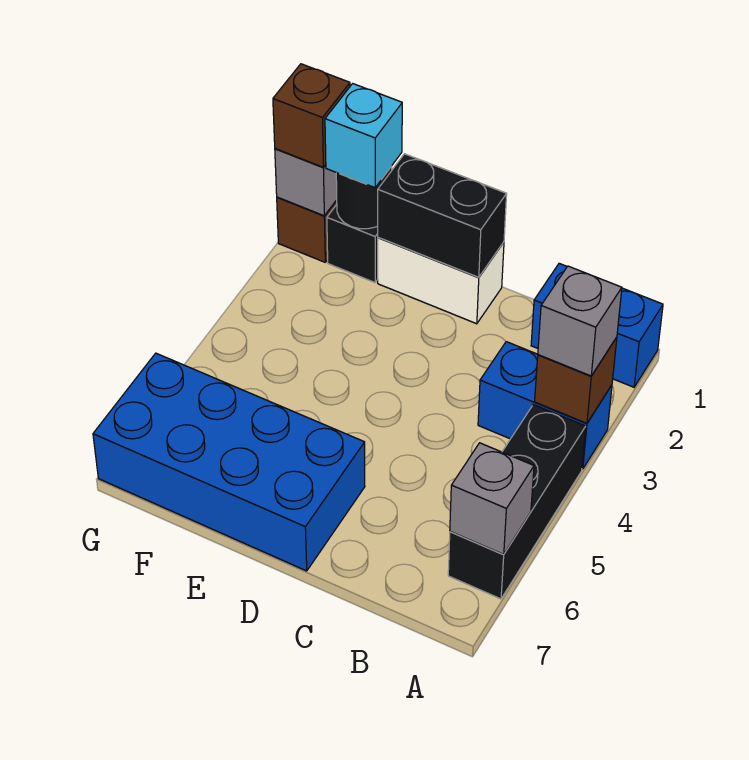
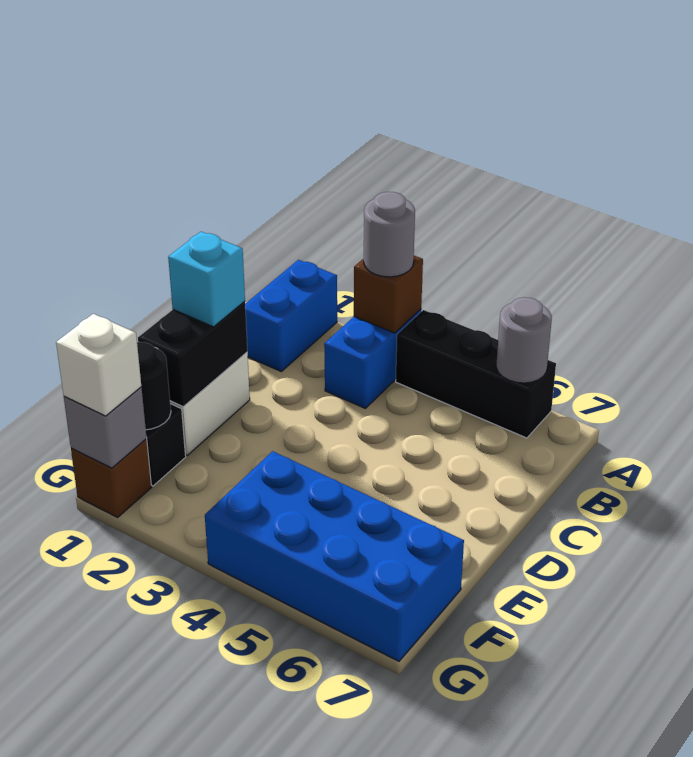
grey brick A3 level 3 -> grey round brick A3 level 3
grey brick A6 level 2 -> grey round brick A6 level 2
blue brick D6:G7 level 1 -> blue brick F4:G7 level 1
cyan brick F1 level 3 -> cyan brick D1 level 3
brown brick G1 level 3 -> white brick G1 level 3

